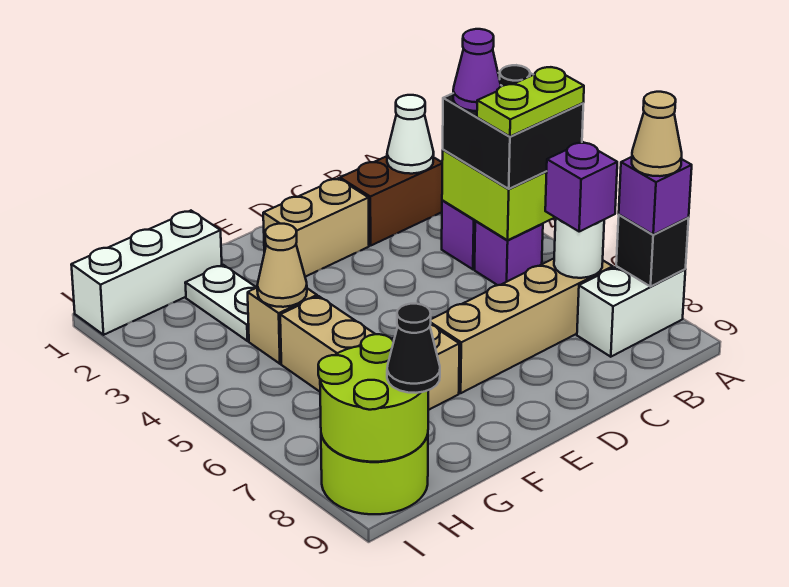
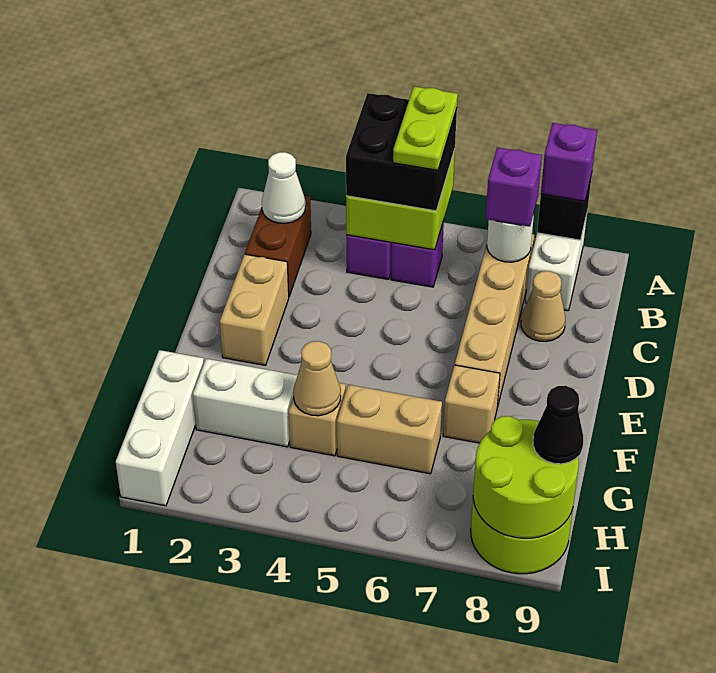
tan cone A8 level 4 -> tan cone C8 level 1
purple cone B4 level 4 -> none
white plate G2:G3 level 1 -> white brick G2:G3 level 1

